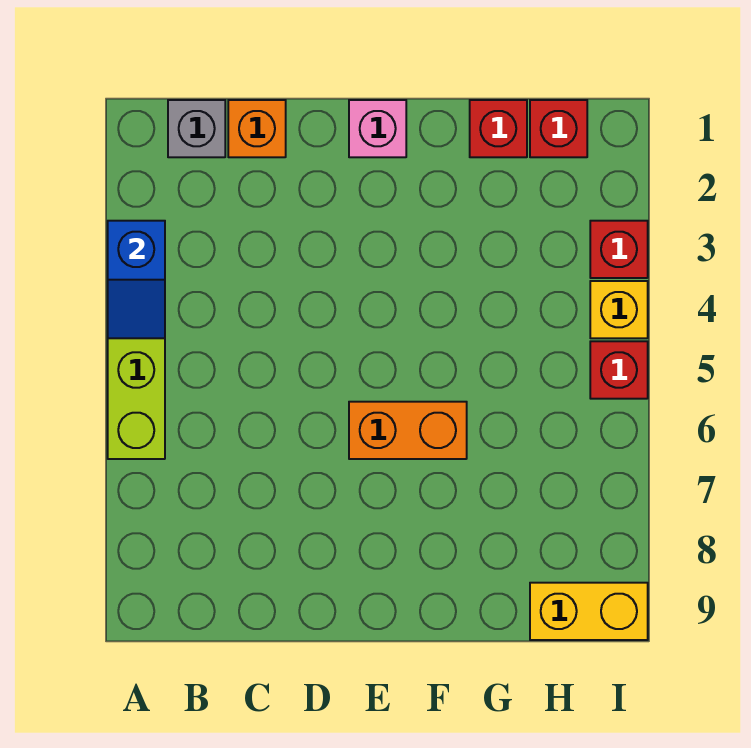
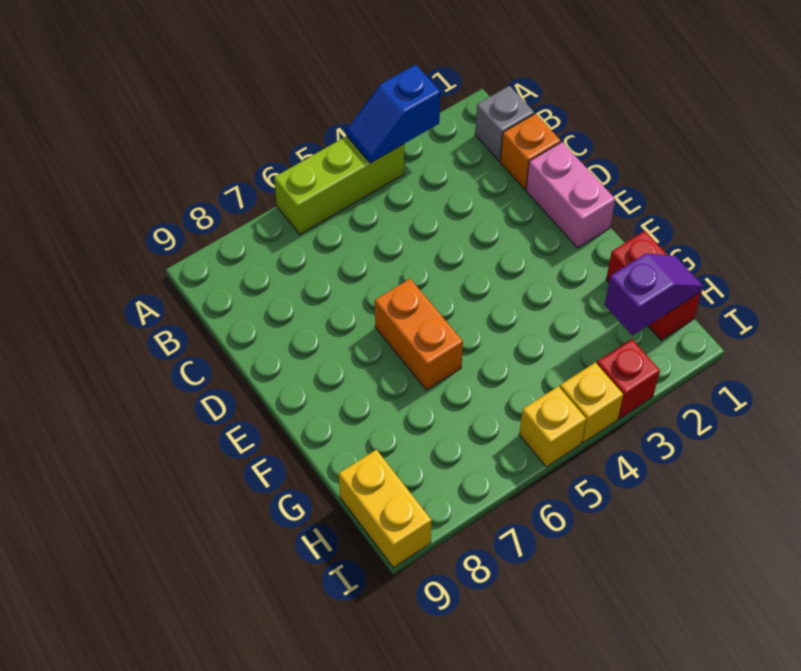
pink brick E1 level 1 -> pink brick D1:E1 level 1
none -> purple slope H1:H2 level 2 top 2
red brick I5 level 1 -> yellow brick I5 level 1

